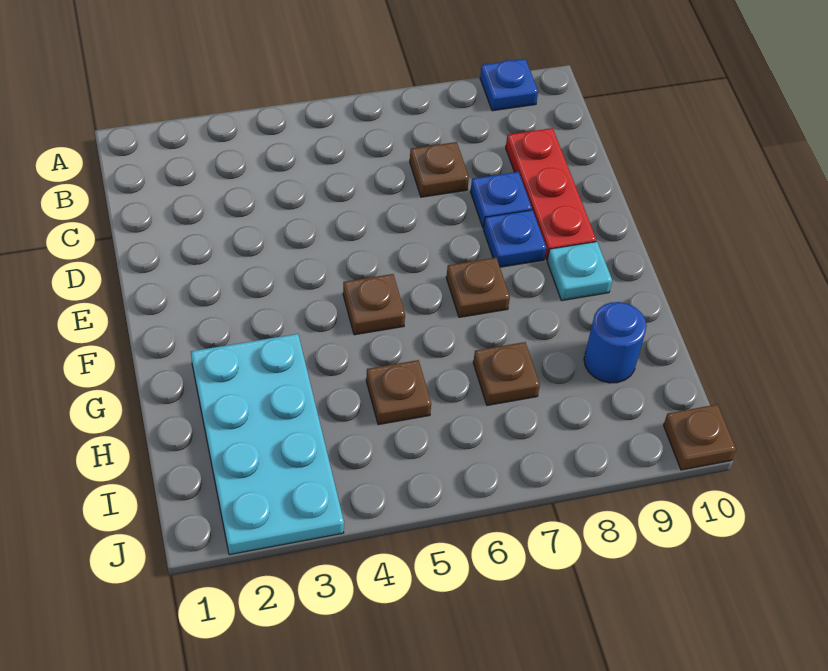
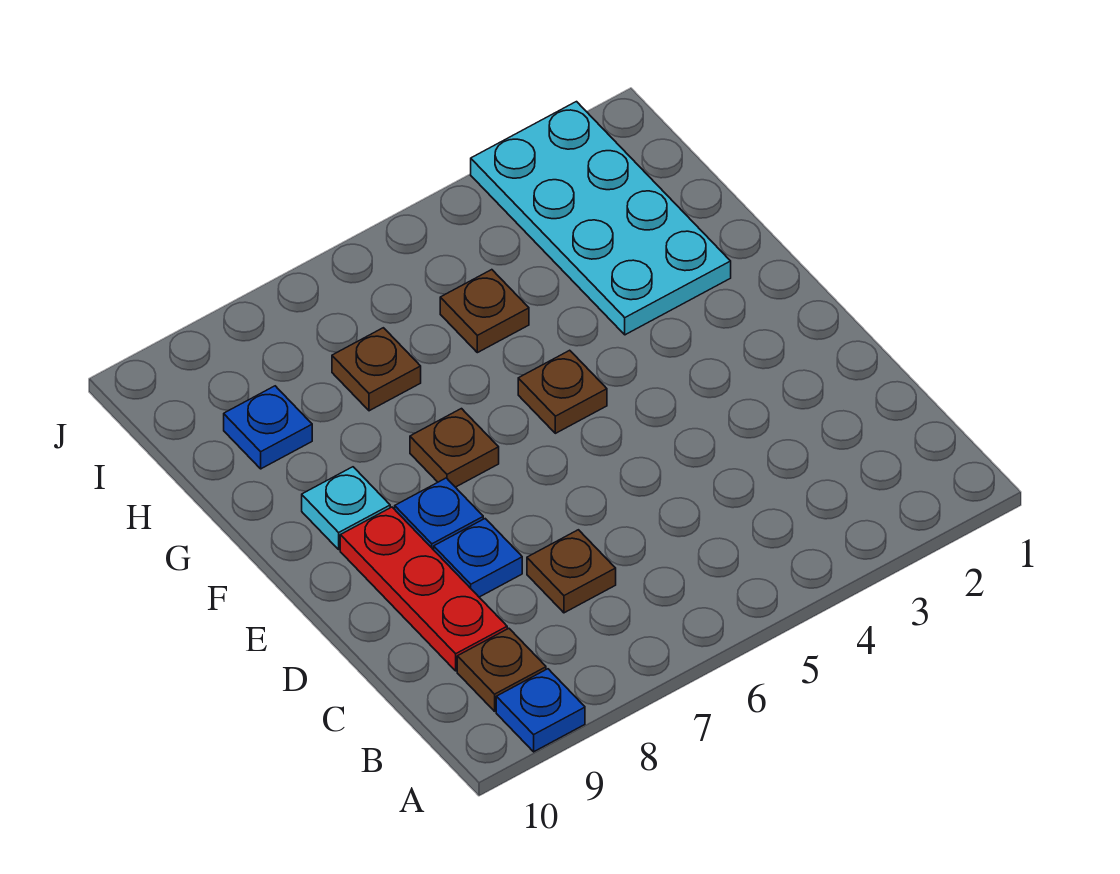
blue round brick H9 level 1 -> blue plate H9 level 1
brown plate J10 level 1 -> brown plate B9 level 1

